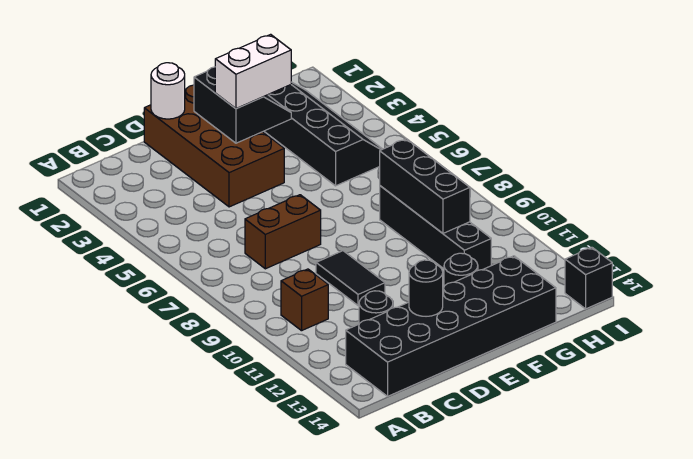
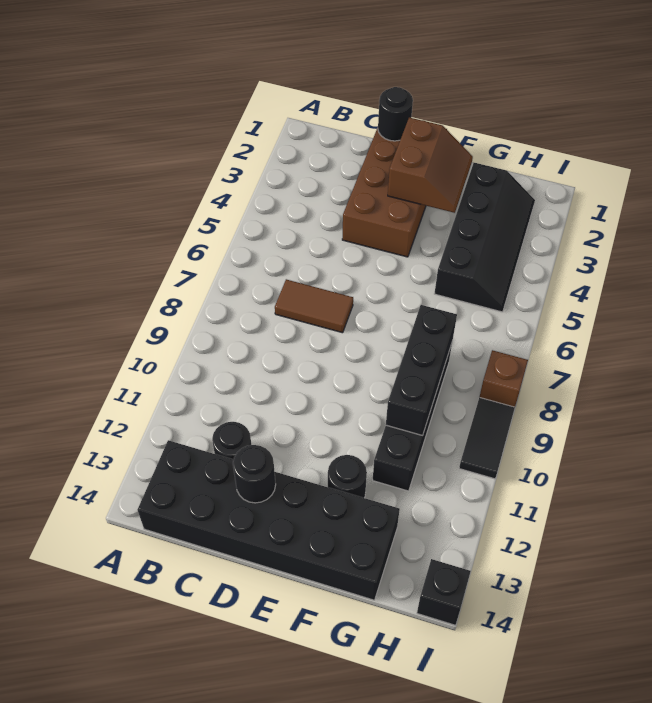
brown brick B10 level 1 -> brown brick I8 level 1
brown brick C7:D7 level 1 -> brown tile C7:D7 level 1
white round brick D1 level 2 -> black round brick D1 level 2
black tile D9:D10 level 1 -> black tile I9:I10 level 1
black slope E2:F3 level 2 top E -> brown slope E2:F3 level 2 top E
white brick E3:F3 level 3 -> none

